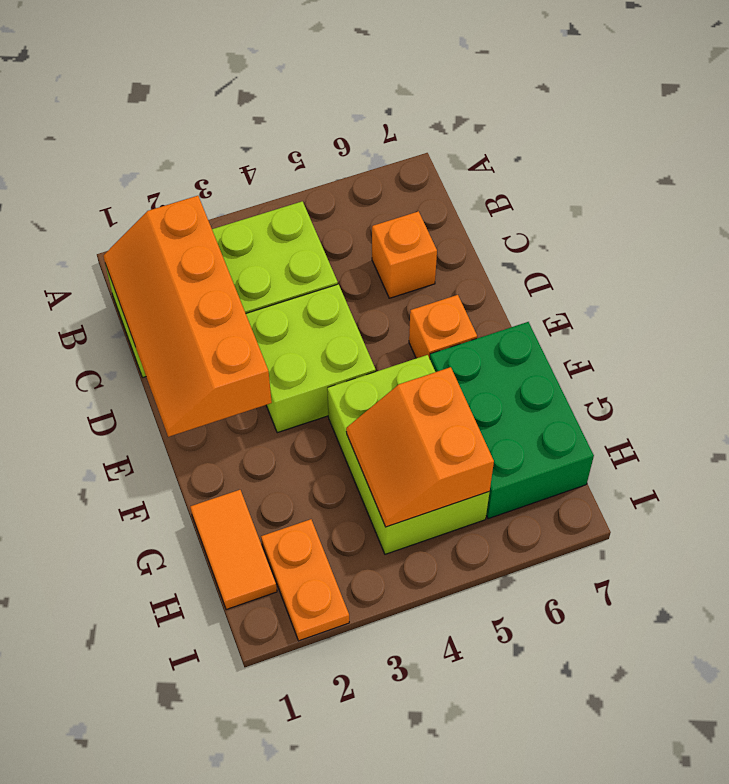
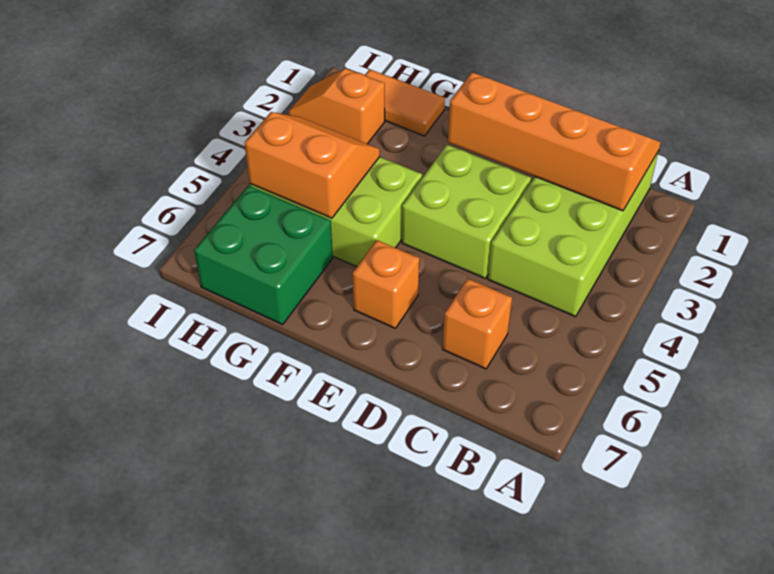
green brick F6:H7 level 1 -> green brick G6:H7 level 1
orange plate H2:I2 level 1 -> orange slope H2:I2 level 1 top H

